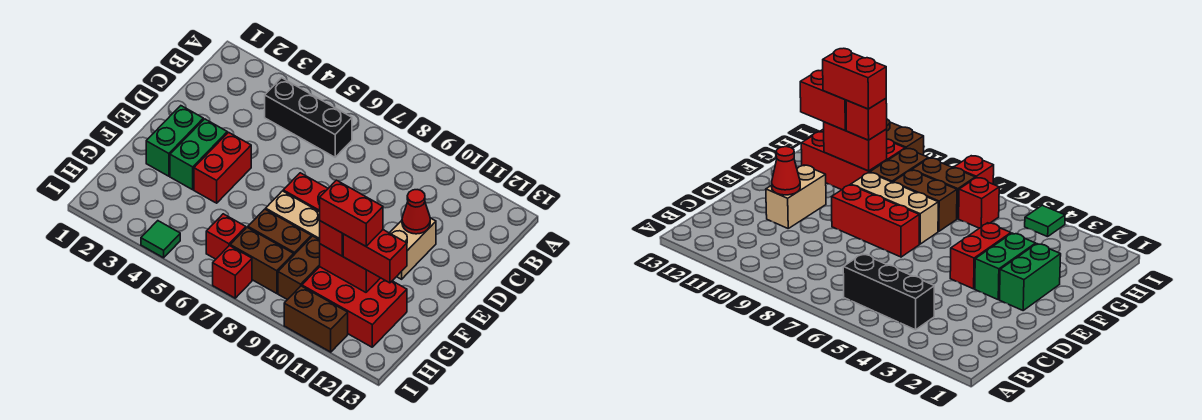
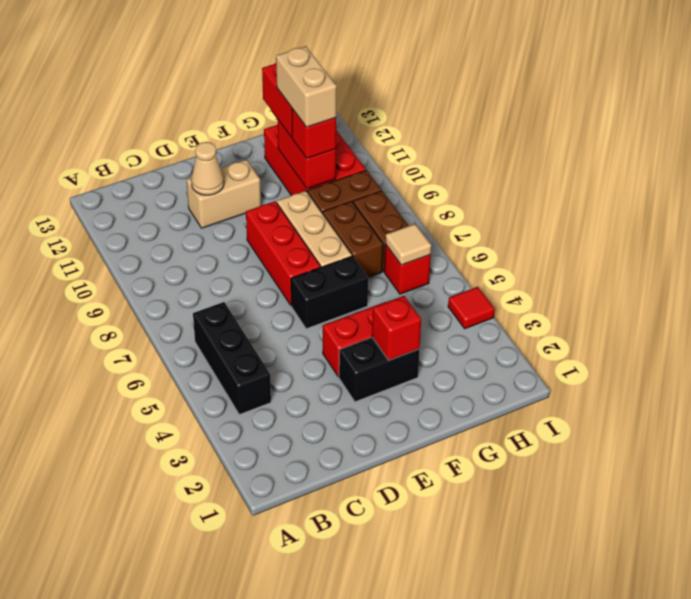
red cone D11 level 2 -> tan cone D11 level 2
green brick E2:F2 level 1 -> none
green brick E3:F3 level 1 -> black brick E3:F3 level 1
none -> black brick E6:F6 level 1
red brick G10:G11 level 4 -> tan brick G10:G11 level 4
none -> tan tile H6 level 2
green tile I4 level 1 -> red tile I4 level 1
red brick I7 level 1 -> red brick F3 level 2
brown brick I10:I11 level 1 -> none

